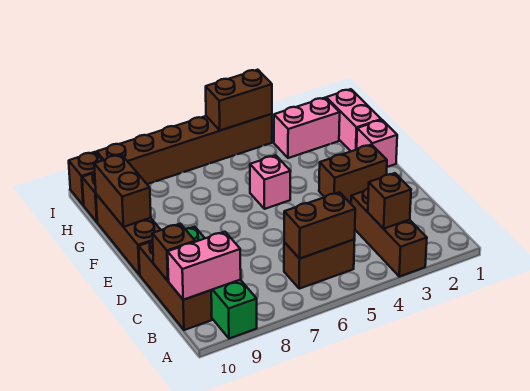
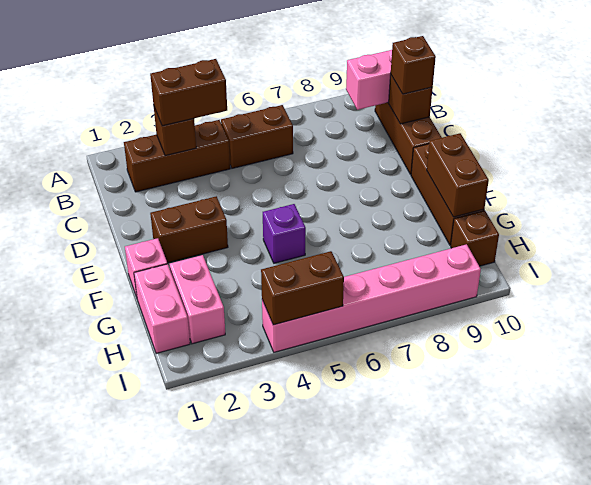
brown brick A3:C3 level 1 -> brown brick B2:B4 level 1
green brick A9:D9 level 1 -> none
brown brick B5:B6 level 2 -> brown brick B3:B4 level 3
pink brick F5 level 1 -> purple brick F5 level 1
pink brick H2:H3 level 1 -> pink brick G2:H2 level 1
brown brick I4:I9 level 1 -> pink brick I4:I9 level 1
brown brick I10 level 1 -> brown brick C10 level 3

